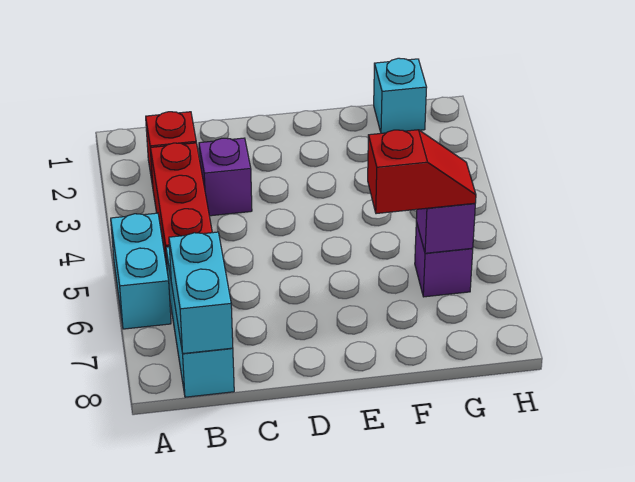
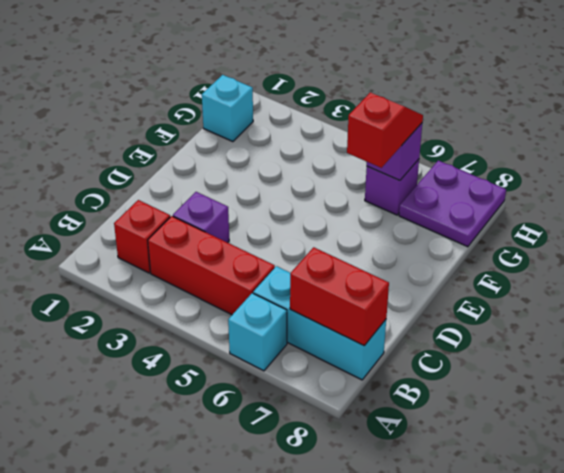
cyan brick A5:A6 level 1 -> cyan brick A6 level 1
cyan brick B7:B8 level 2 -> red brick B7:B8 level 2
none -> purple plate G7:H8 level 1

